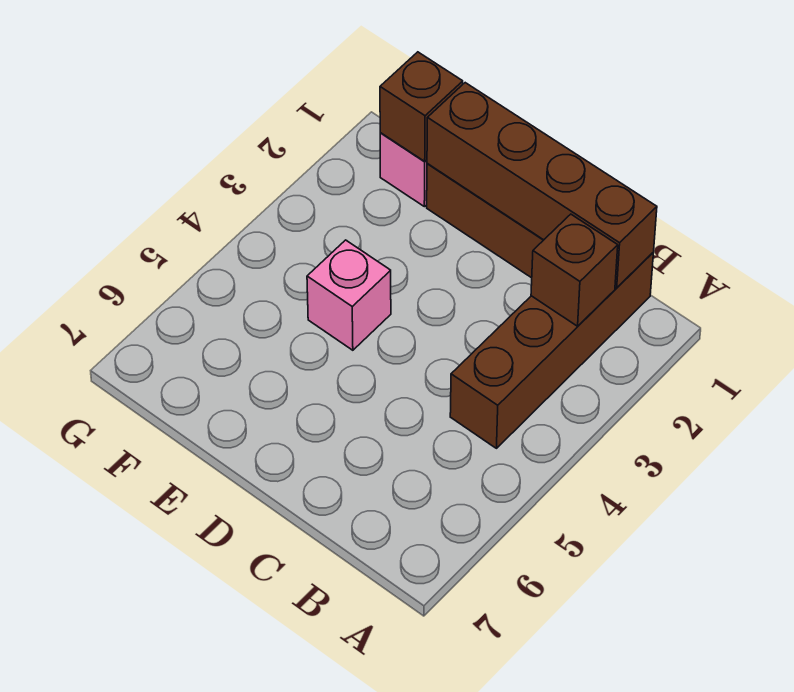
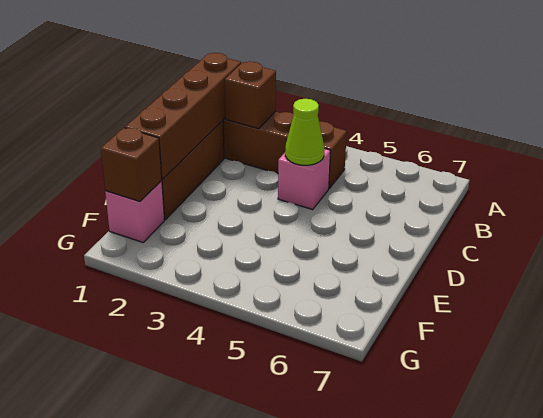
none -> lime cone C4 level 2
pink brick E4 level 1 -> pink brick C4 level 1

